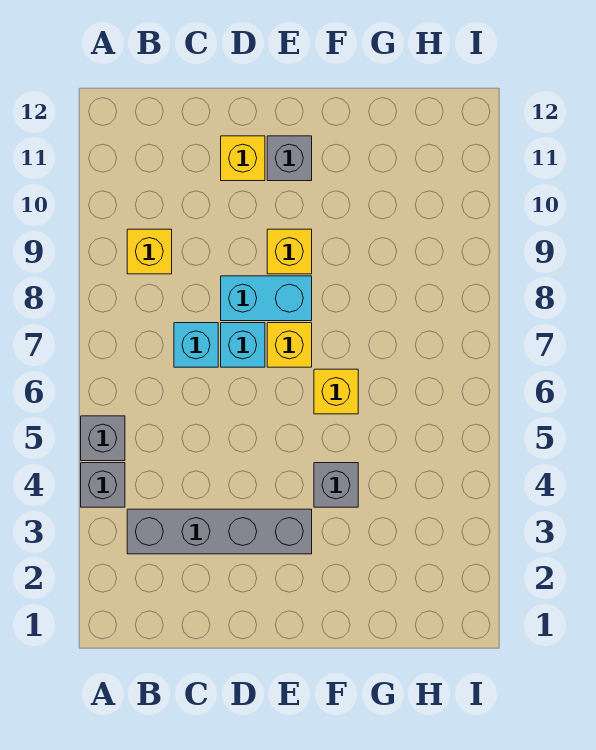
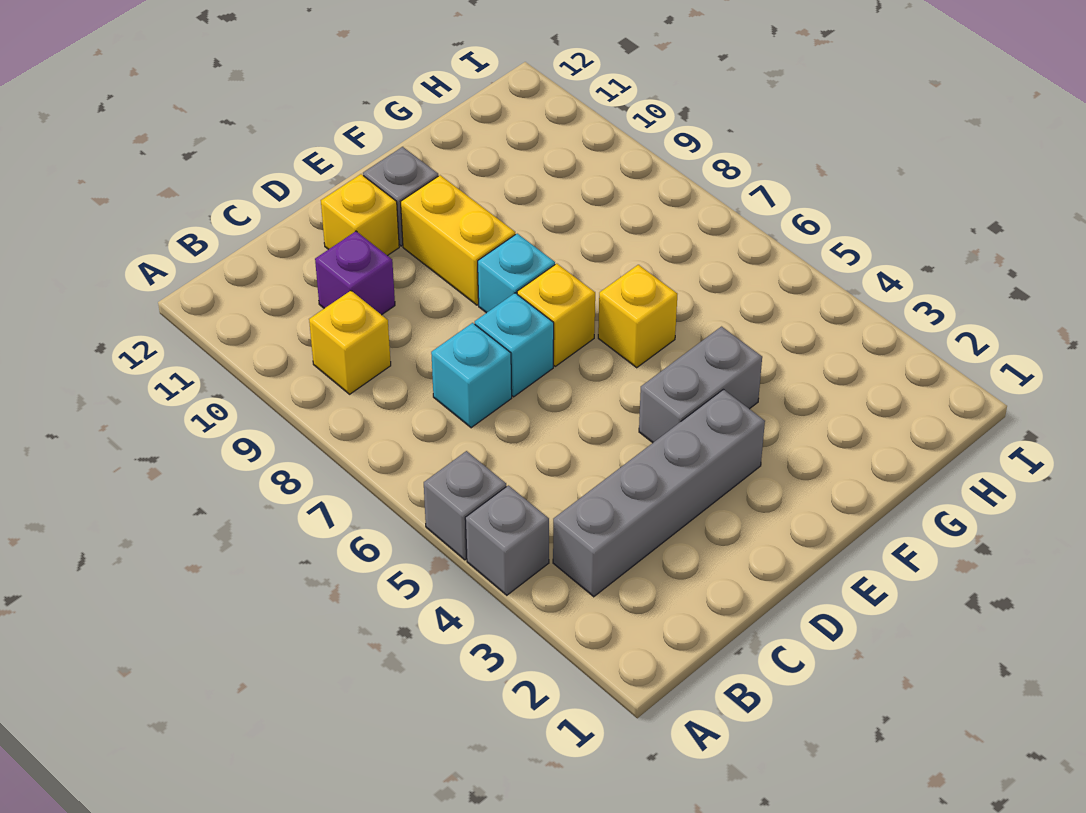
none -> purple brick C10 level 1
cyan brick D8:E8 level 1 -> cyan brick E8 level 1
yellow brick E9 level 1 -> yellow brick E9:E10 level 1
grey brick F4 level 1 -> grey brick E4:F4 level 1

